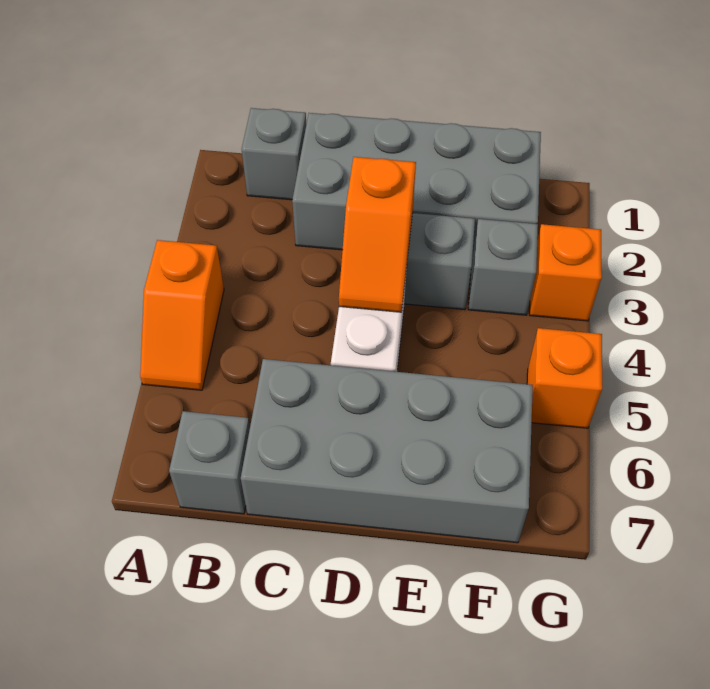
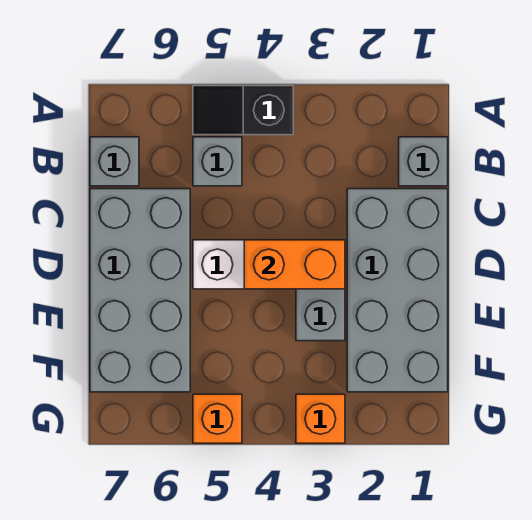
orange slope A4:A5 level 1 top 4 -> black slope A4:A5 level 1 top 4
orange slope D3:D4 level 2 top 3 -> orange brick D3:D4 level 2
grey brick F3 level 1 -> grey brick B5 level 1

